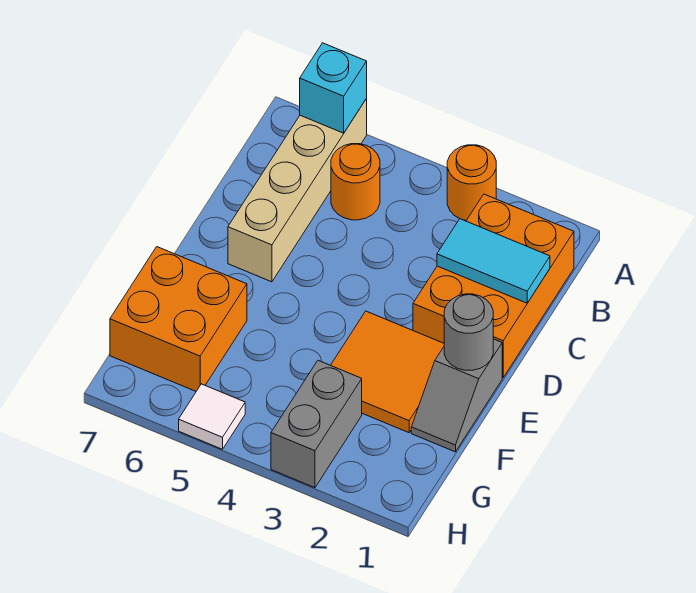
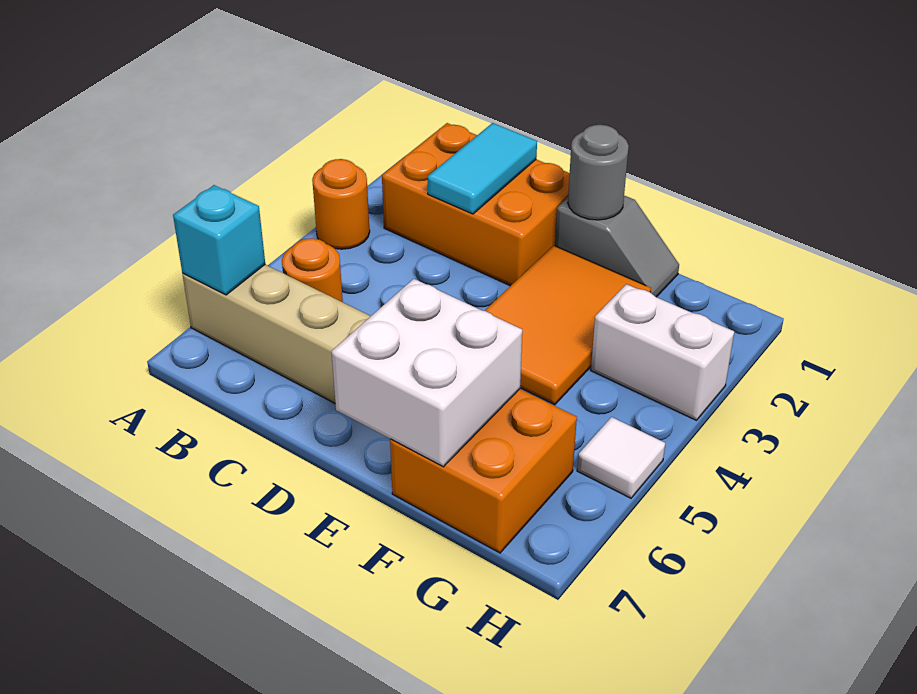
orange tile E2:F3 level 1 -> orange tile E2:F4 level 1
none -> white brick E6:F7 level 2
grey brick G3:H3 level 1 -> white brick G3:H3 level 1

